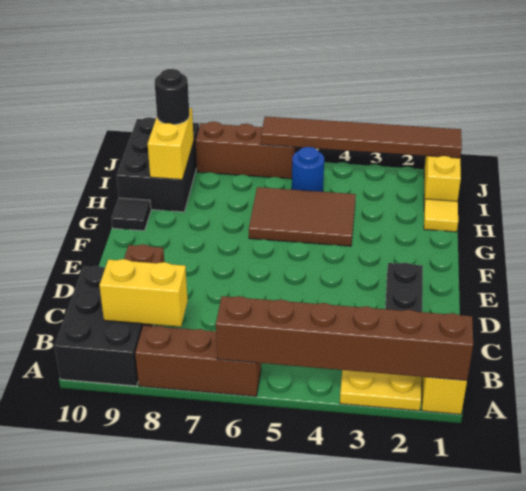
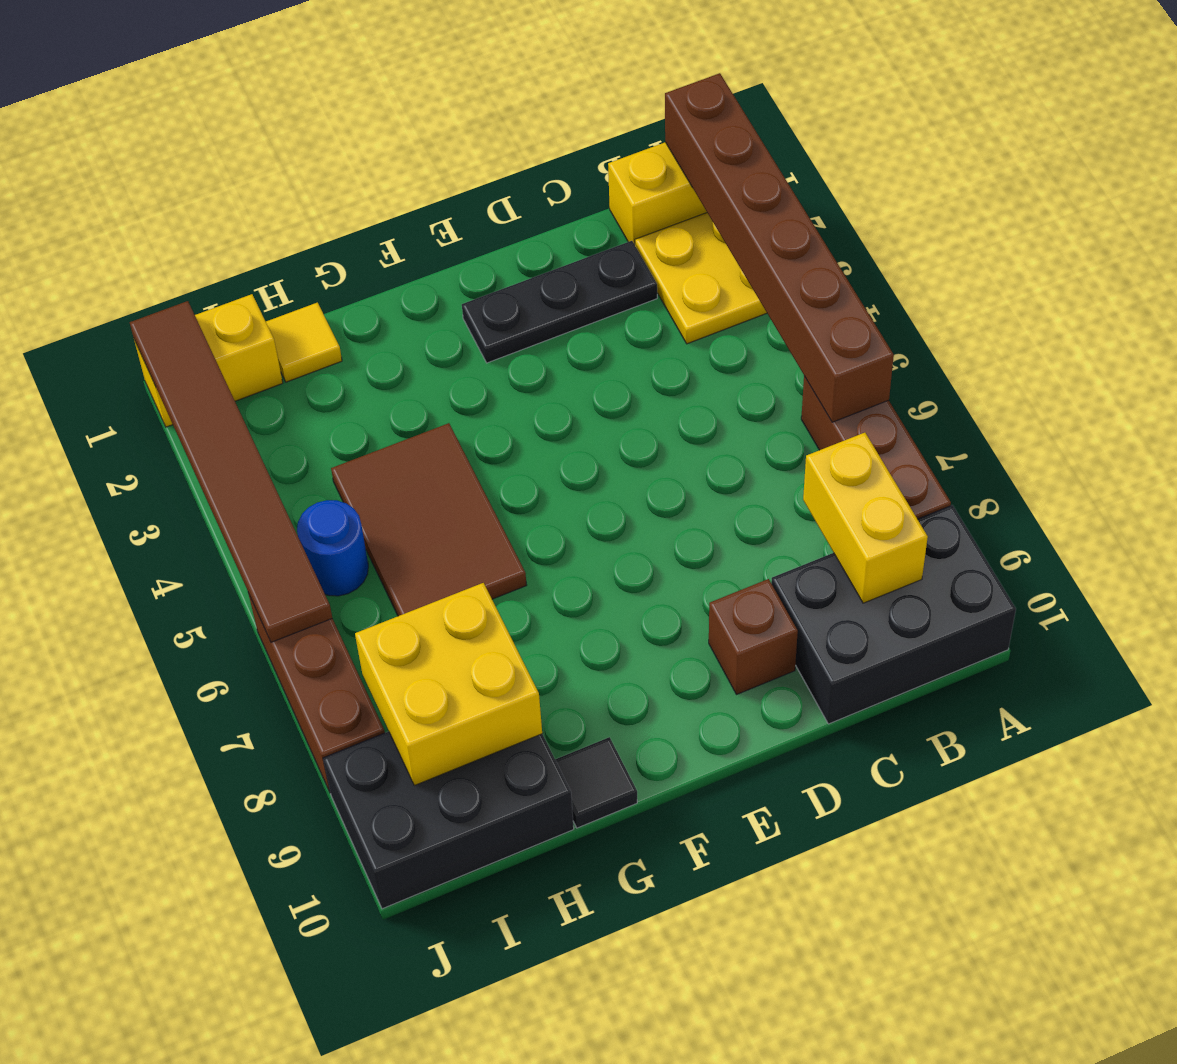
yellow brick H9:I9 level 2 -> yellow brick H8:I9 level 2
black round brick I9 level 3 -> none

